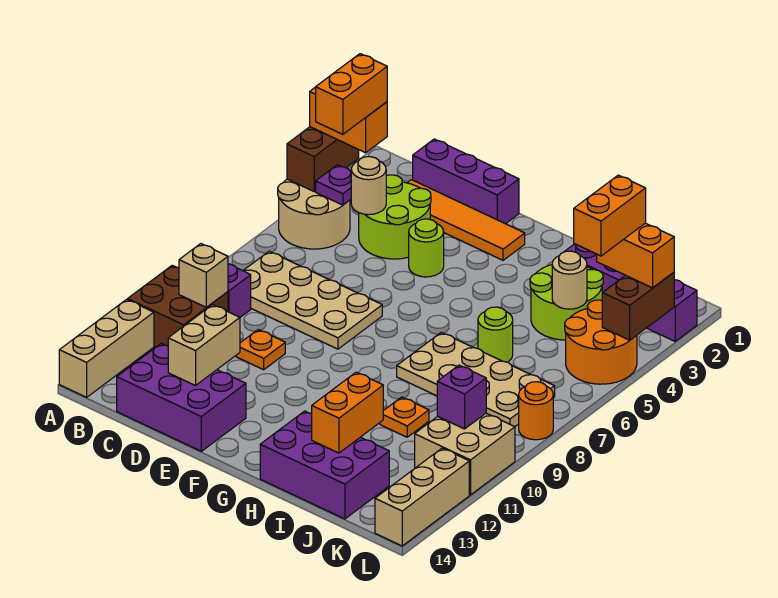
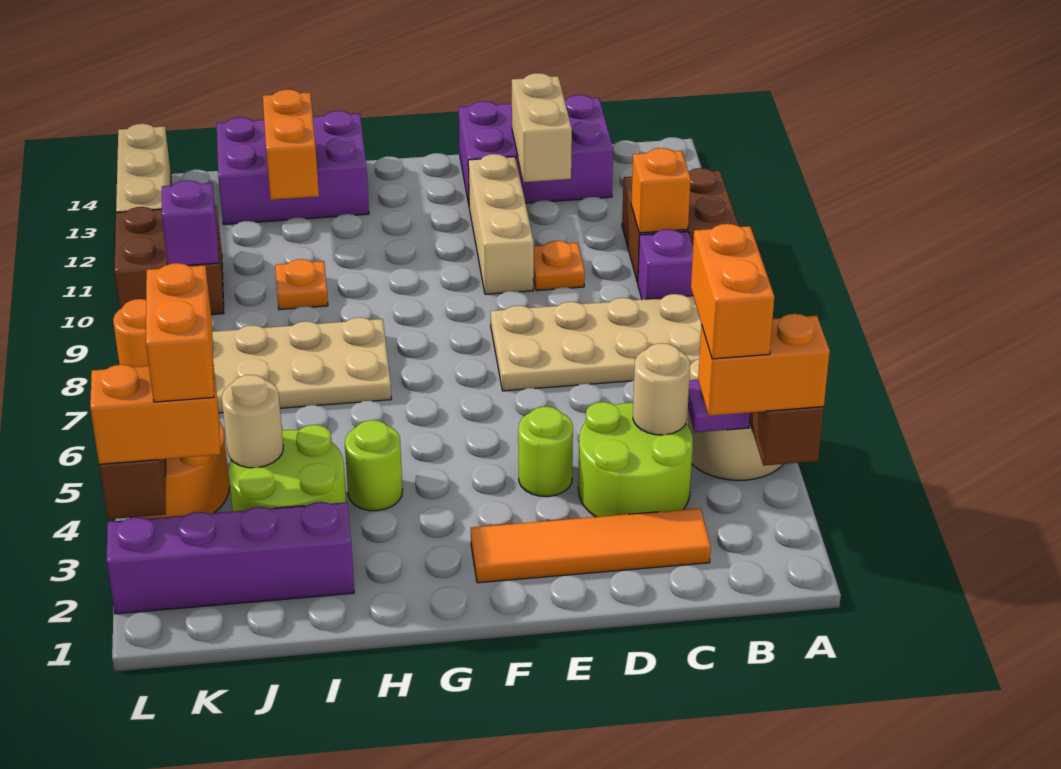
tan brick A12:A14 level 1 -> tan brick E10:E12 level 1
tan brick B10 level 2 -> orange brick B10 level 2
purple brick C1:E1 level 1 -> none
lime round brick I6 level 1 -> lime round brick H4 level 1
tan brick K10:L11 level 1 -> brown brick K10:L11 level 1

